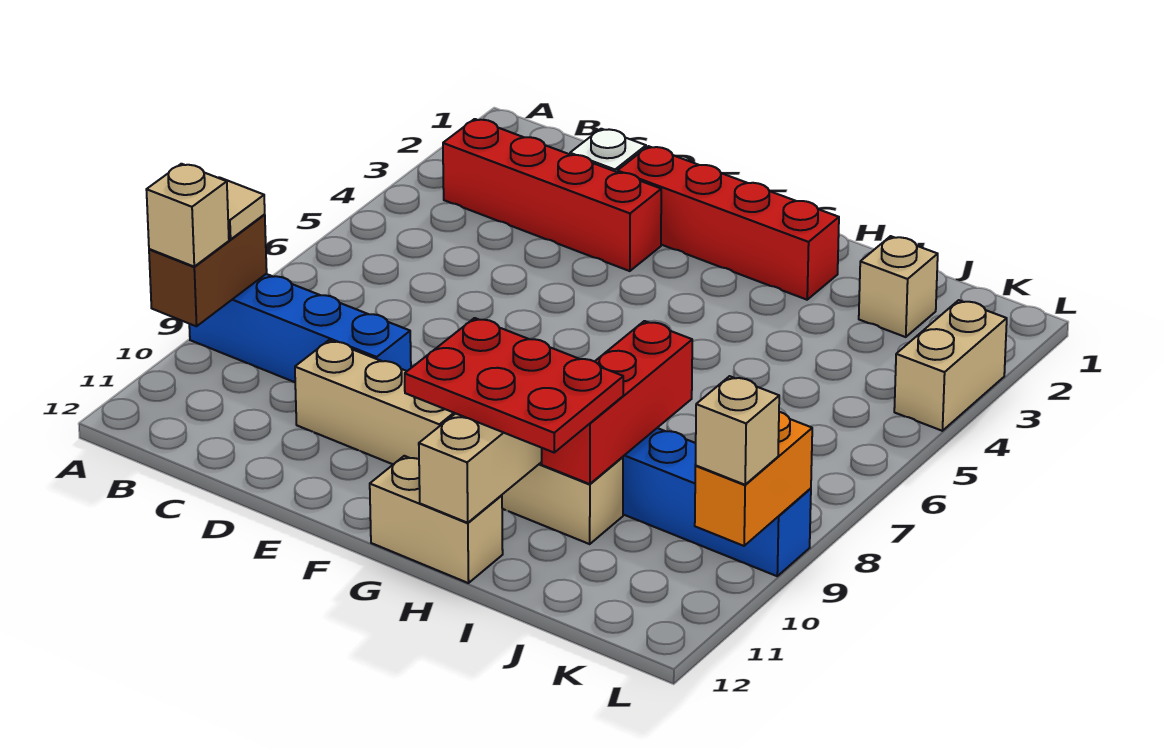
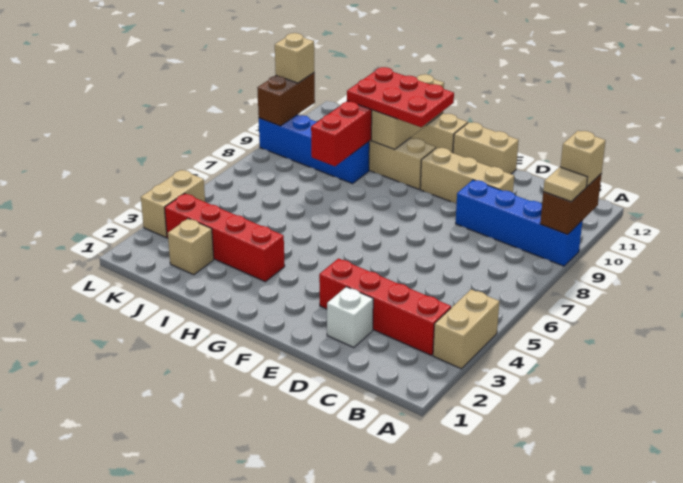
none -> tan brick A3:A4 level 1
red brick E2:H2 level 1 -> red brick H3:K3 level 1
none -> tan brick E12:F12 level 1
orange brick L9:L10 level 2 -> brown brick L9:L10 level 2

